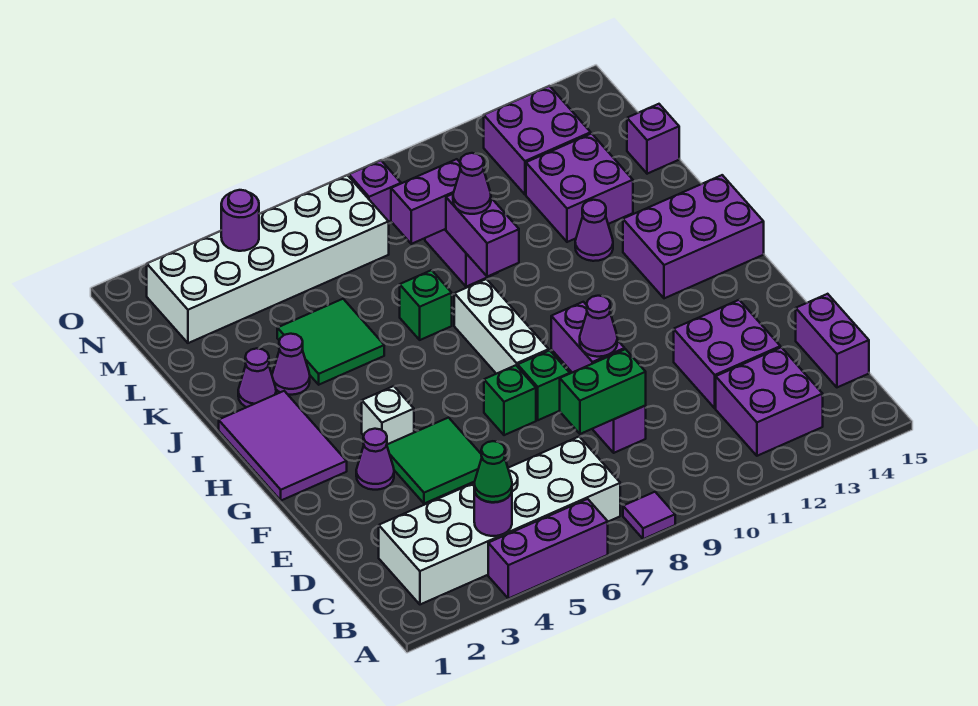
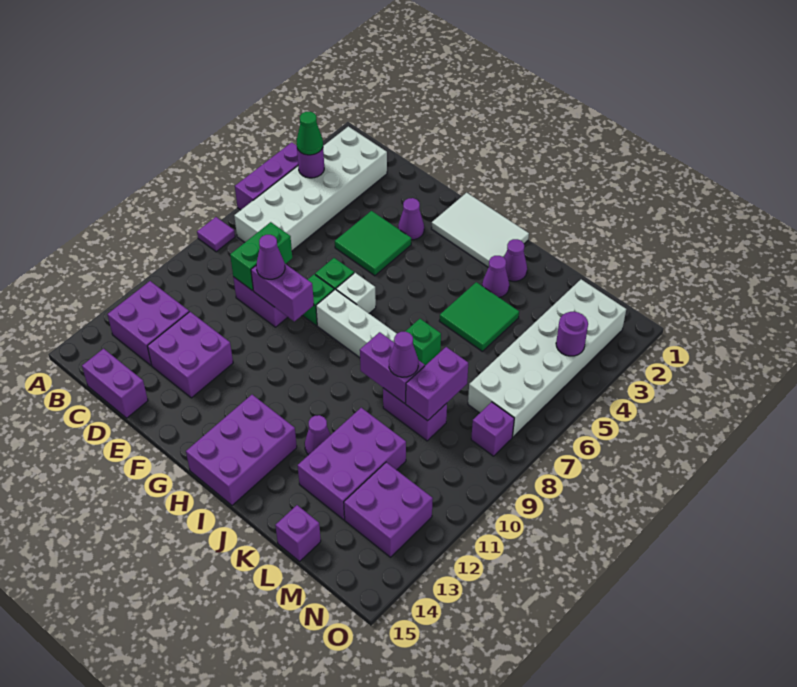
purple tile G1:I2 level 1 -> white tile G1:I2 level 1
white brick G4 level 1 -> white brick G7 level 1
purple brick K12:L13 level 1 -> purple brick K11:L13 level 1

